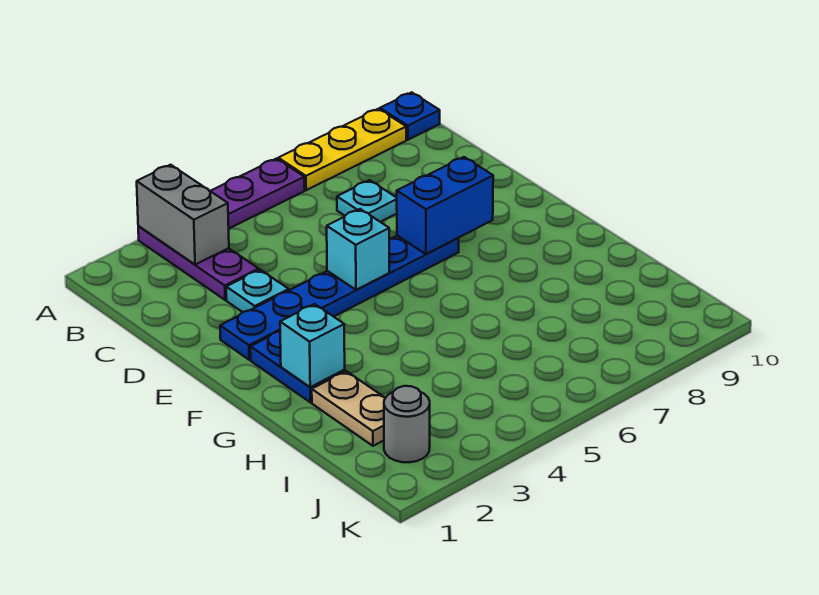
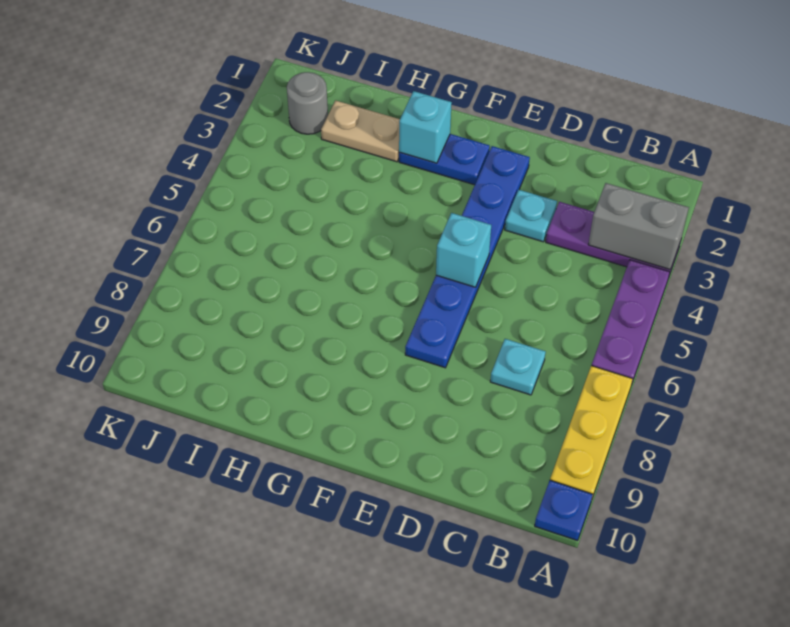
blue brick E7:E8 level 2 -> none

